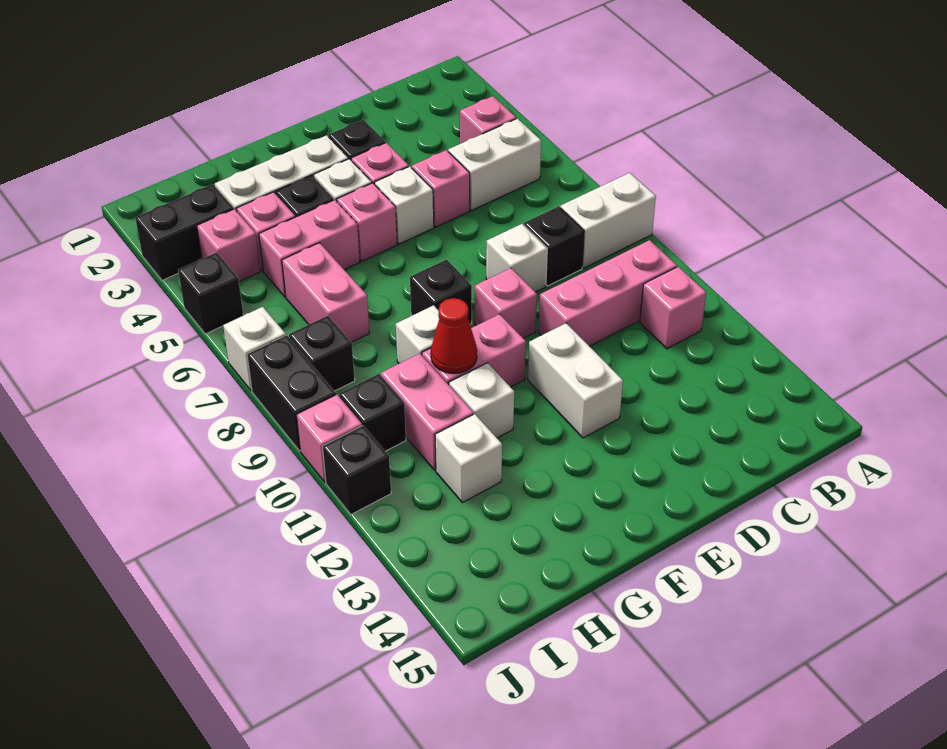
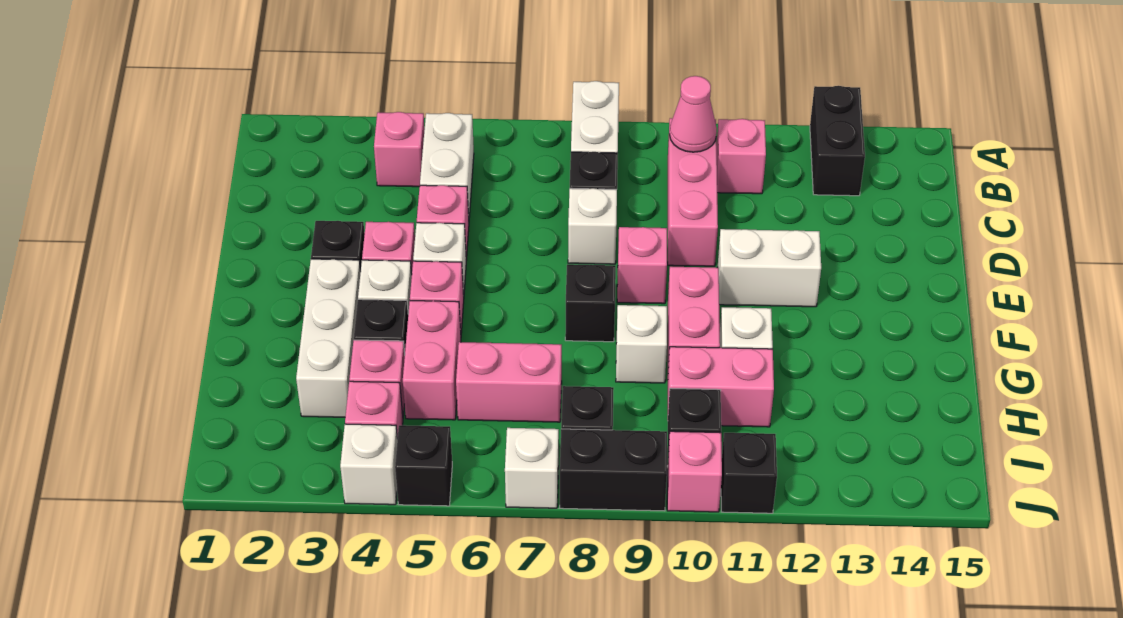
none -> pink cone B10 level 2
red cone G10 level 2 -> none
white brick H12 level 1 -> white brick J4 level 1
black brick I3:J3 level 1 -> black brick A13:B13 level 1

